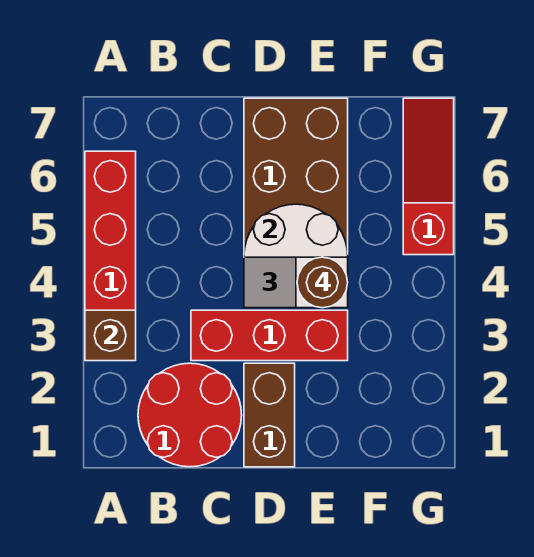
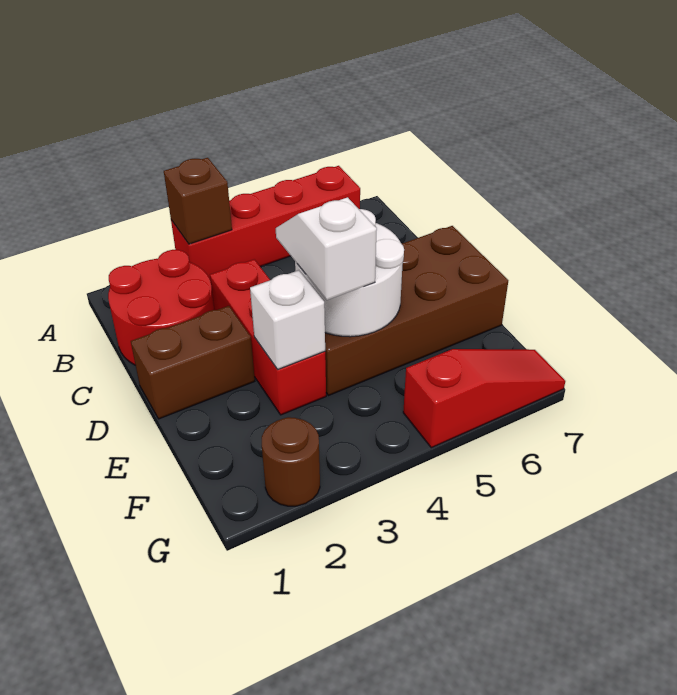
none -> white brick E3 level 2
brown round brick E4 level 4 -> brown round brick G2 level 1

